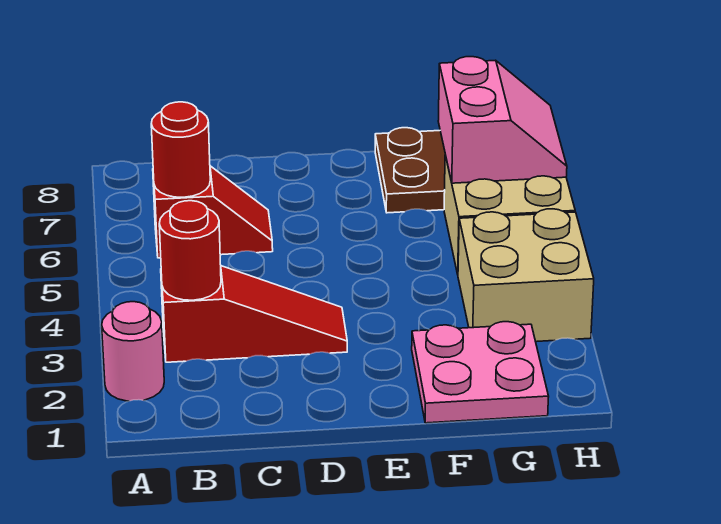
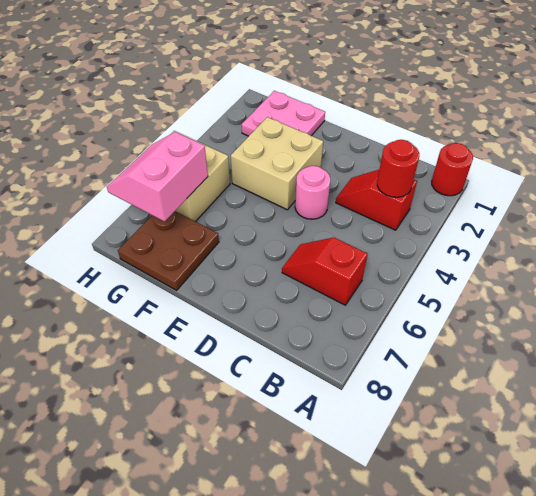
pink round brick A2 level 1 -> pink round brick D4 level 1
red slope B3:D3 level 1 top B -> red slope B3:C3 level 1 top B
red round brick B6 level 2 -> red round brick A1 level 1
tan brick G3:H4 level 1 -> tan brick E3:F4 level 1

